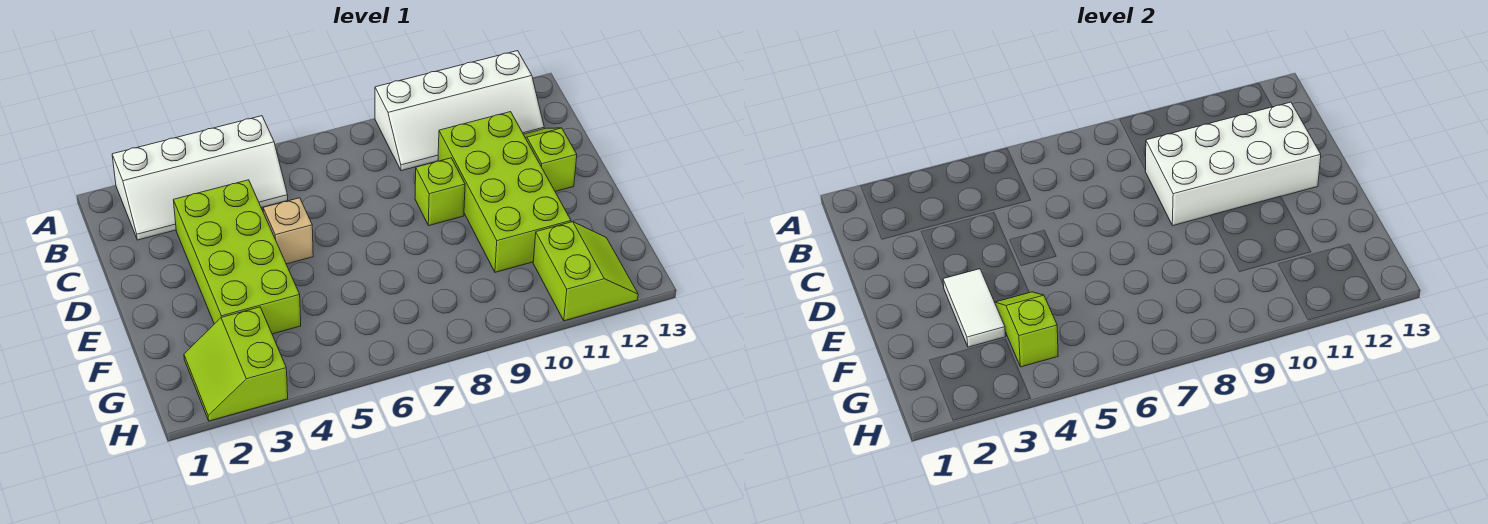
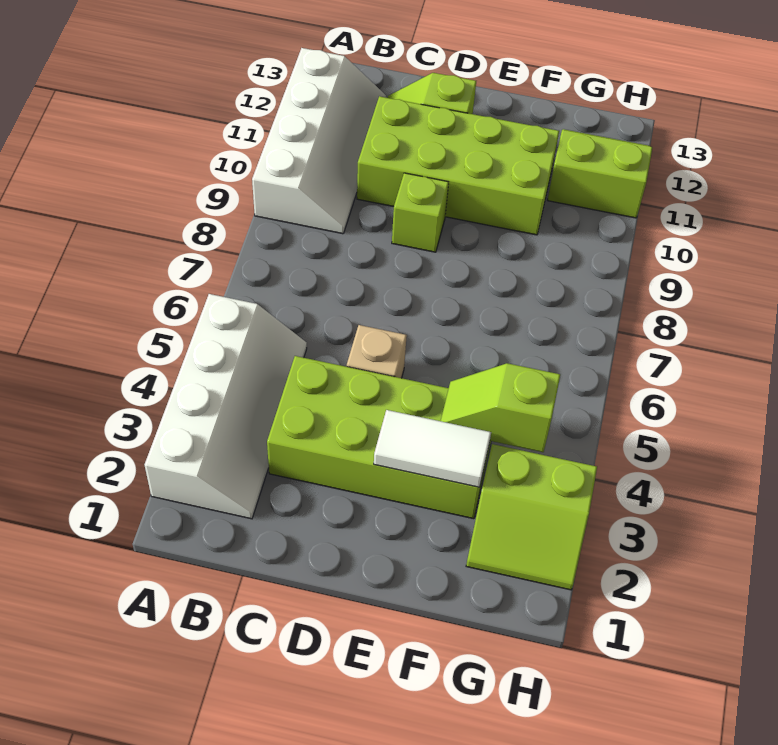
white brick C9:D12 level 2 -> none

